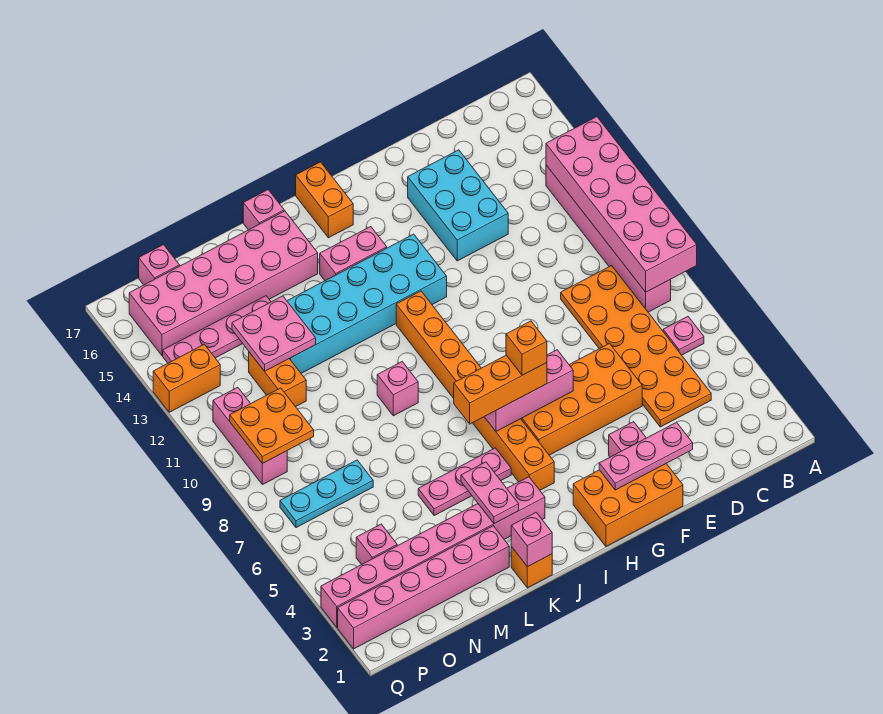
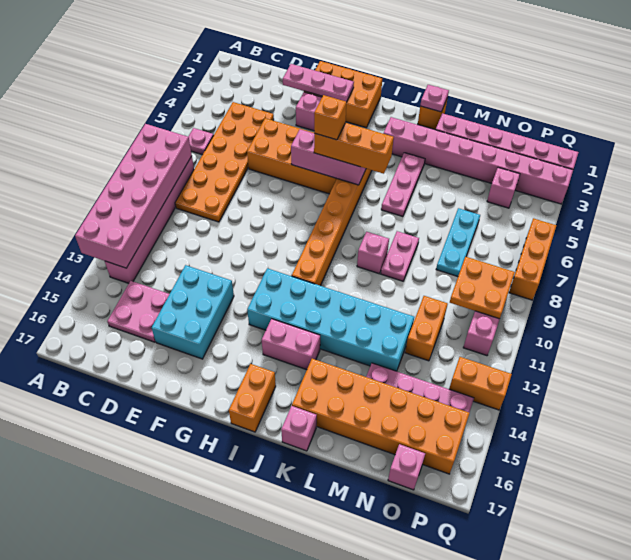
pink plate J5:L5 level 1 -> pink plate K4:K6 level 1
pink brick K1 level 2 -> pink plate K1 level 2
pink plate K3:K4 level 2 -> pink plate L8:L9 level 1
pink brick K15:P16 level 1 -> orange brick K15:P16 level 1
pink plate M12:N13 level 2 -> pink plate C14:D15 level 1
cyan plate N7:P7 level 1 -> cyan plate N6:N8 level 1
none -> orange brick Q6:Q8 level 1

